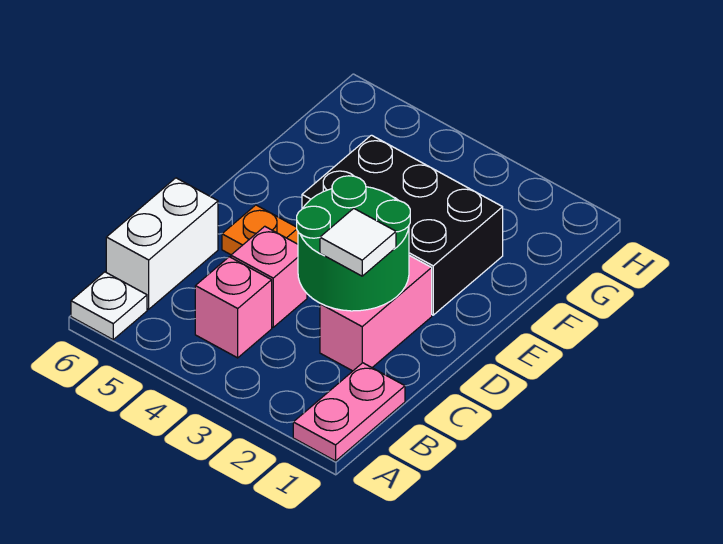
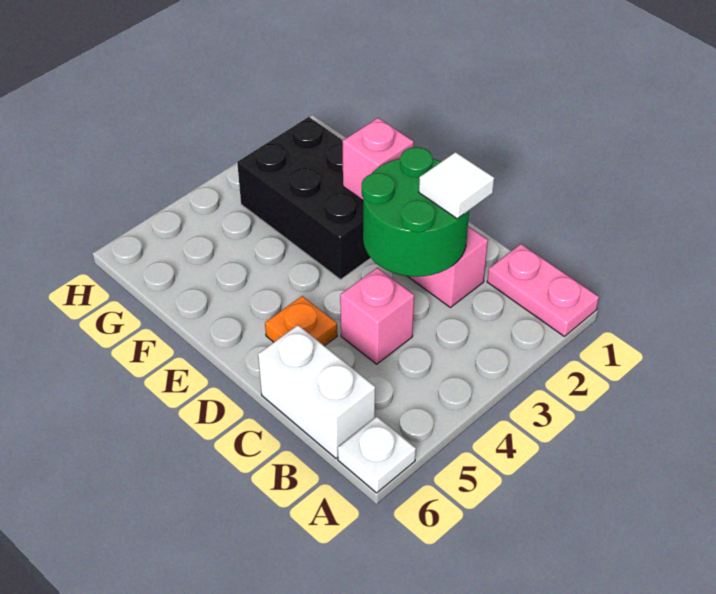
pink brick B4 level 1 -> pink brick E2 level 2
black brick E2:F4 level 1 -> black brick E2:G3 level 1

